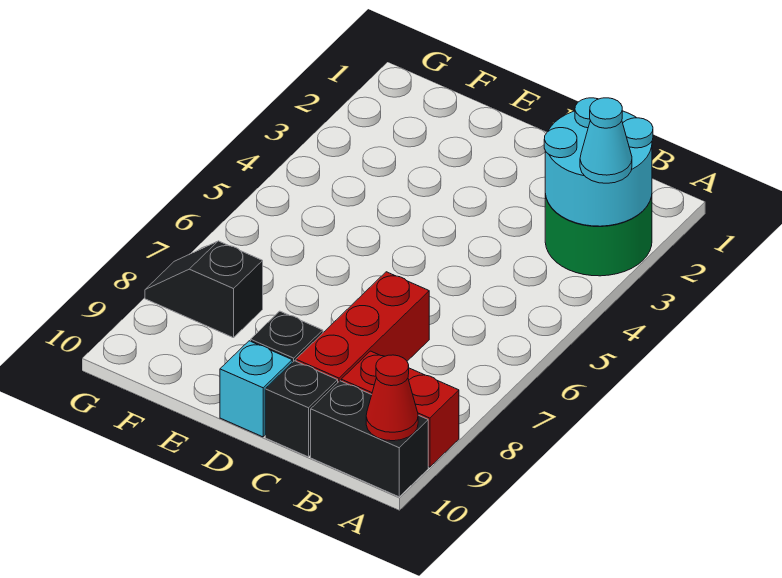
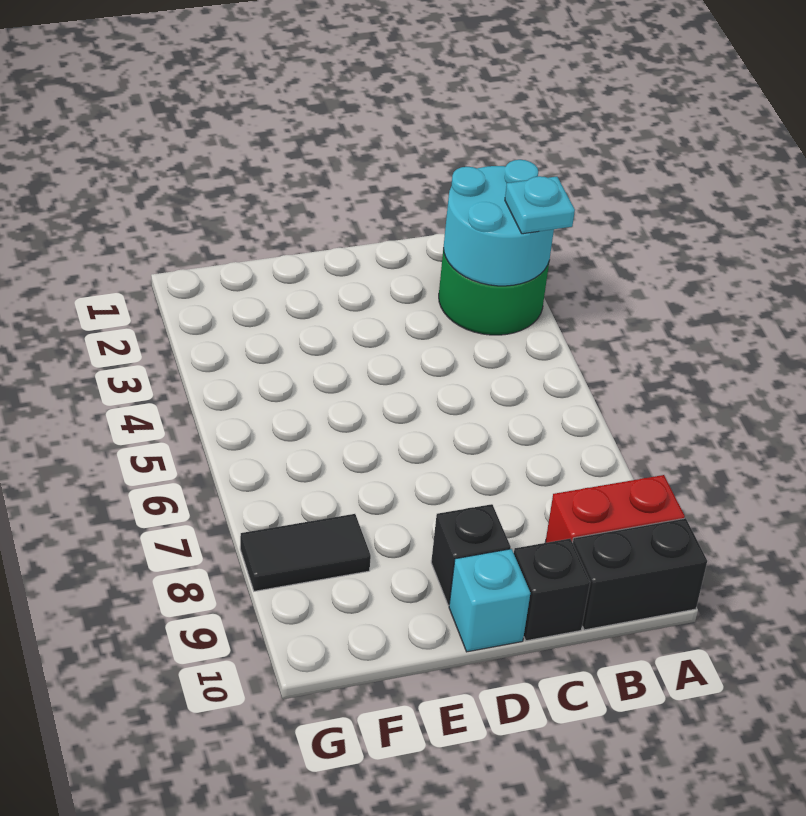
cyan cone A3 level 3 -> cyan plate A3 level 3
red cone A10 level 2 -> none
red brick C7:C9 level 1 -> none
black slope F8:G8 level 1 top F -> black tile F8:G8 level 1

